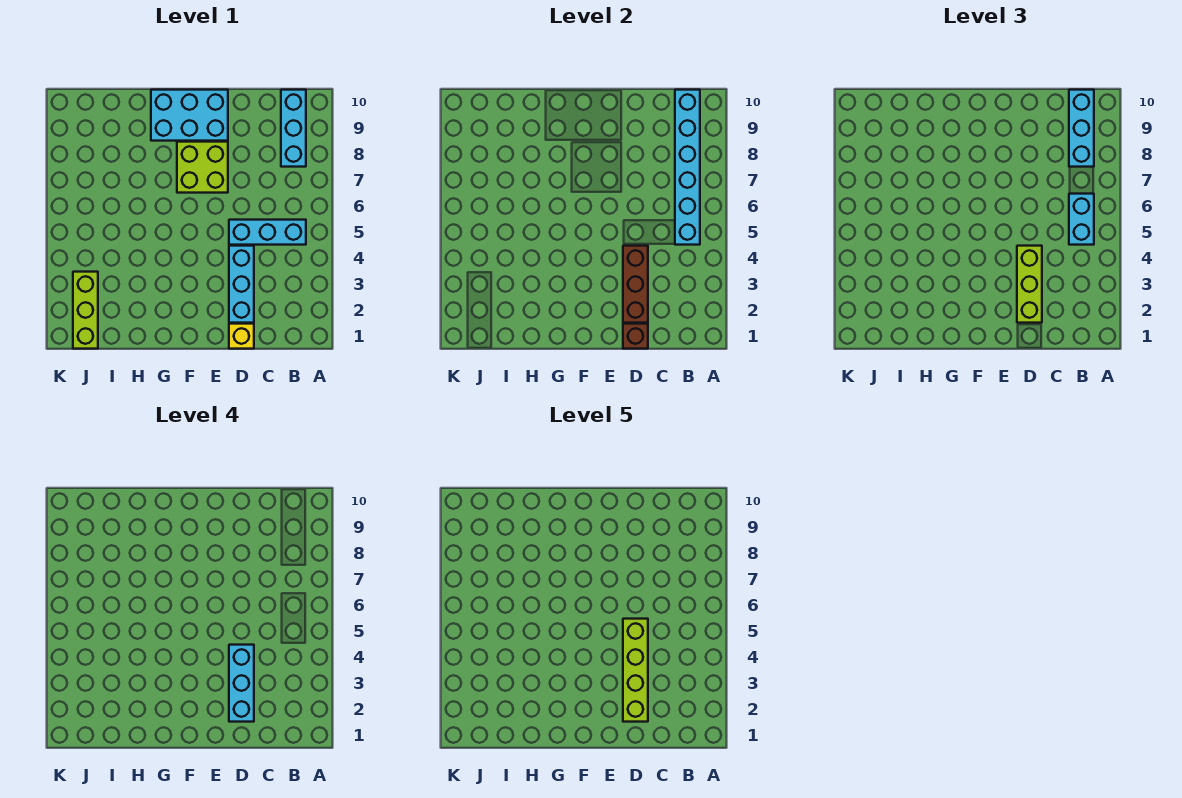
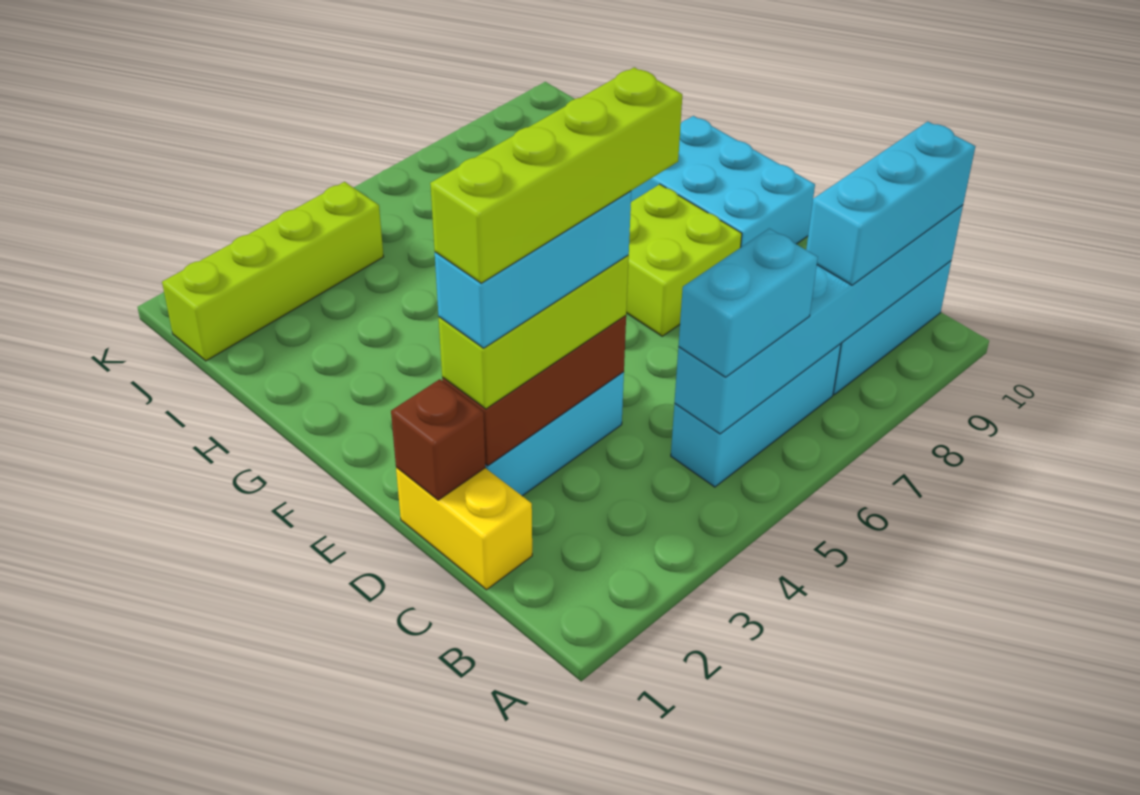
cyan brick B5:D5 level 1 -> cyan brick B5:B7 level 1
yellow brick D1 level 1 -> yellow brick C1:D1 level 1
lime brick J1:J3 level 1 -> lime brick J1:J4 level 1

